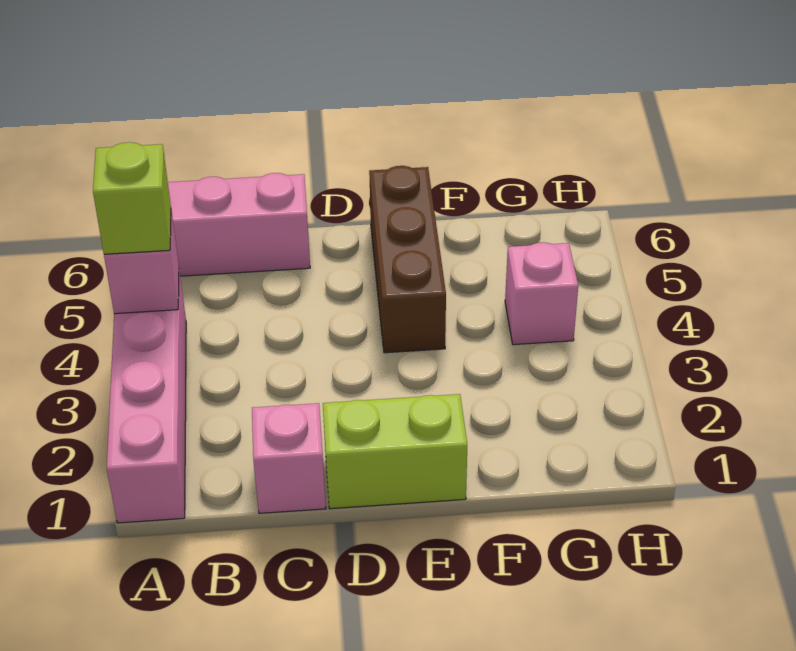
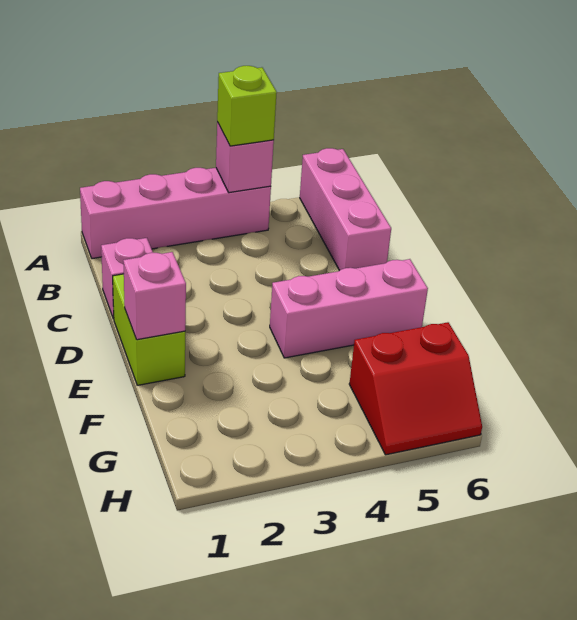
brown brick E4:E6 level 1 -> pink brick E4:E6 level 1
pink brick G4 level 1 -> pink brick E1 level 2
none -> red slope G5:H6 level 1 top G

